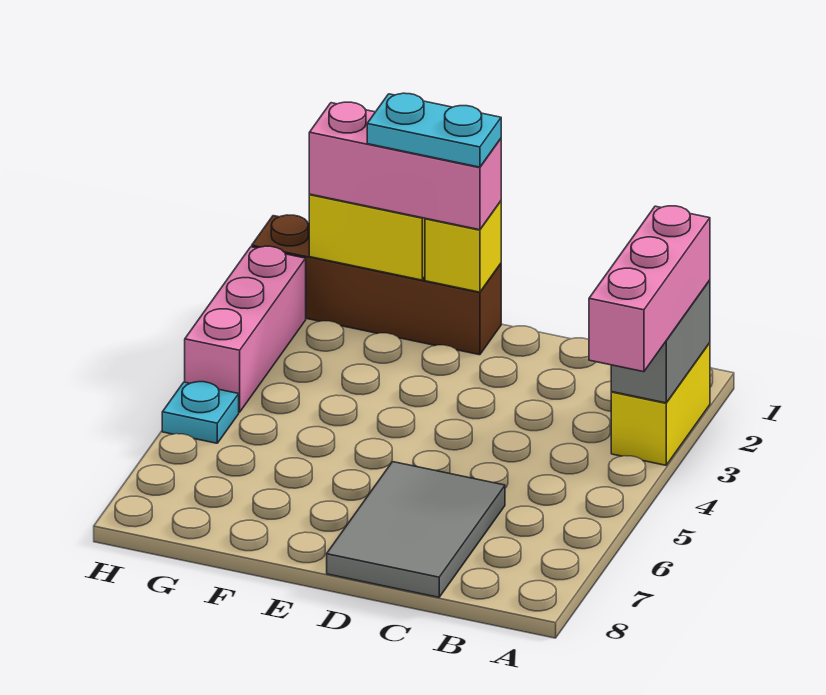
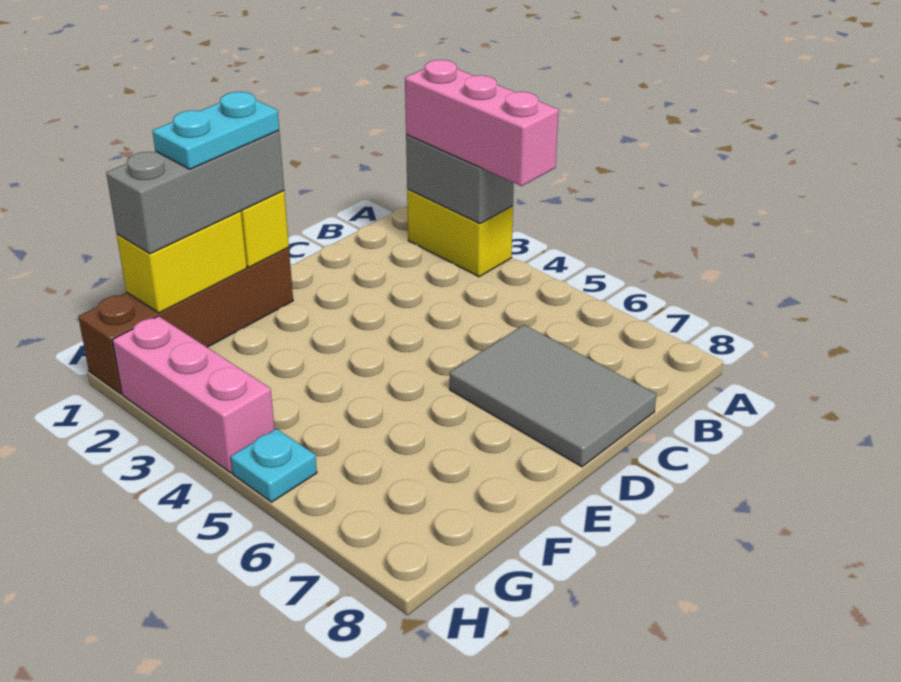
pink brick E1:G1 level 3 -> grey brick E1:G1 level 3

